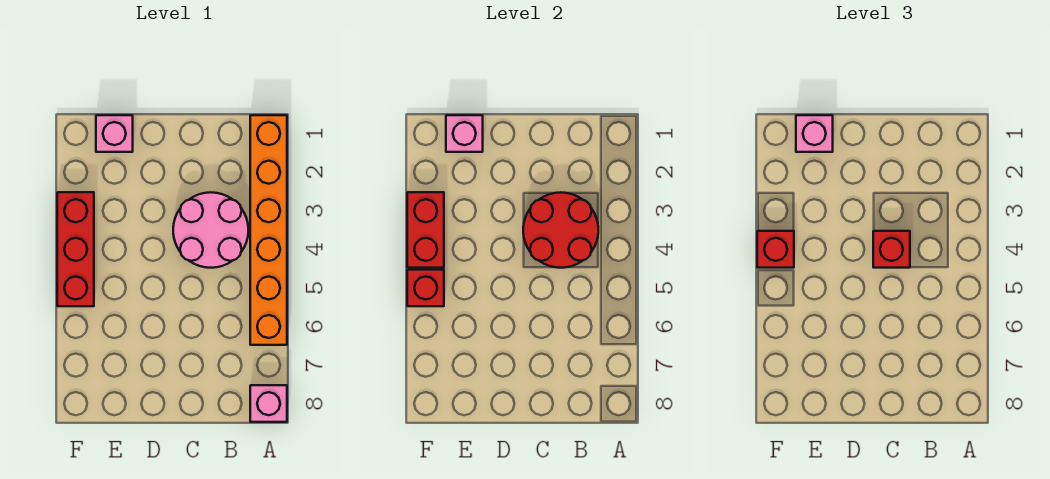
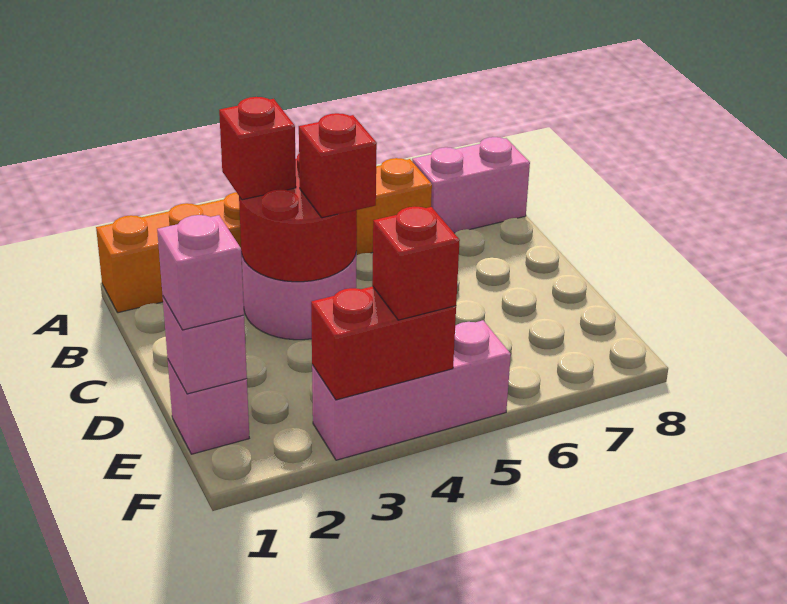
pink brick A8 level 1 -> pink brick A7:A8 level 1
red brick F3:F5 level 1 -> pink brick F3:F5 level 1
red brick F5 level 2 -> red brick B3 level 3

